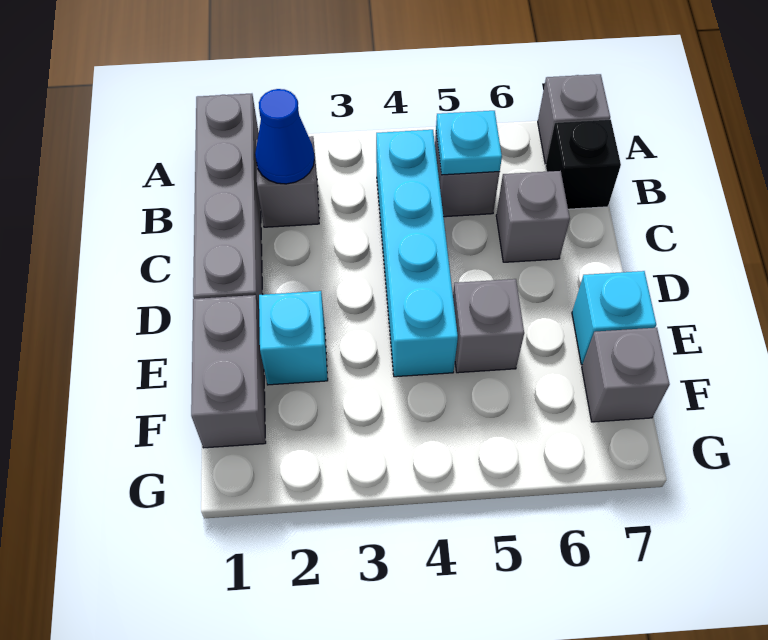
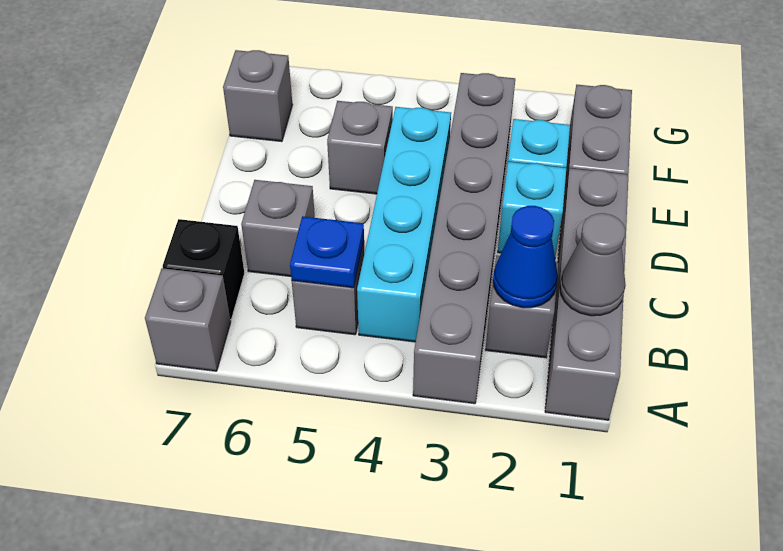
none -> grey brick A3:F3 level 1
none -> grey cone B1 level 2
cyan plate B5 level 2 -> blue plate B5 level 2
cyan brick E7 level 1 -> cyan brick D2 level 1

